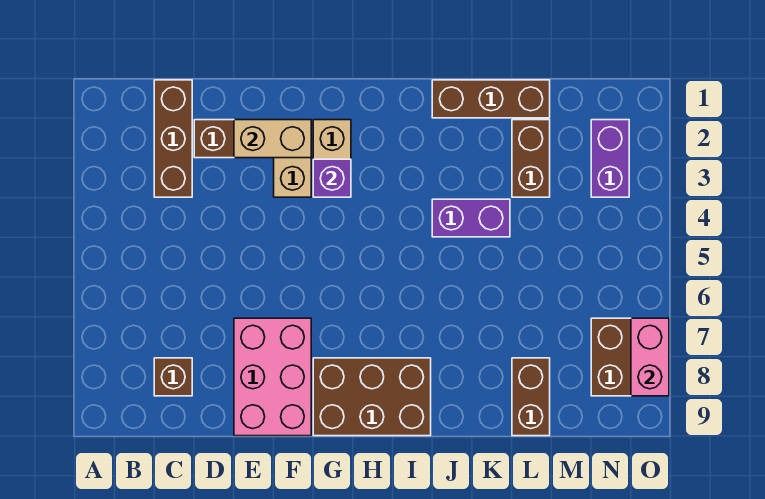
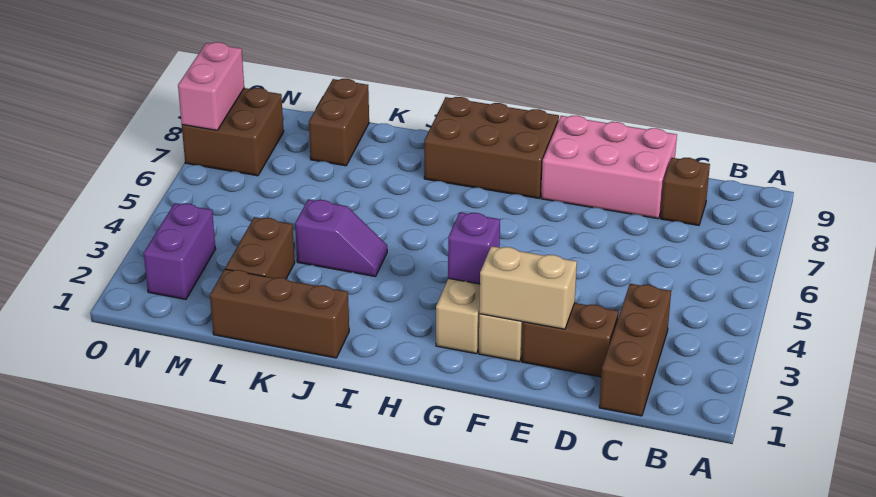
pink brick E7:F9 level 1 -> pink brick D8:F9 level 1
purple brick J4:K4 level 1 -> purple slope J4:K4 level 1 top K

